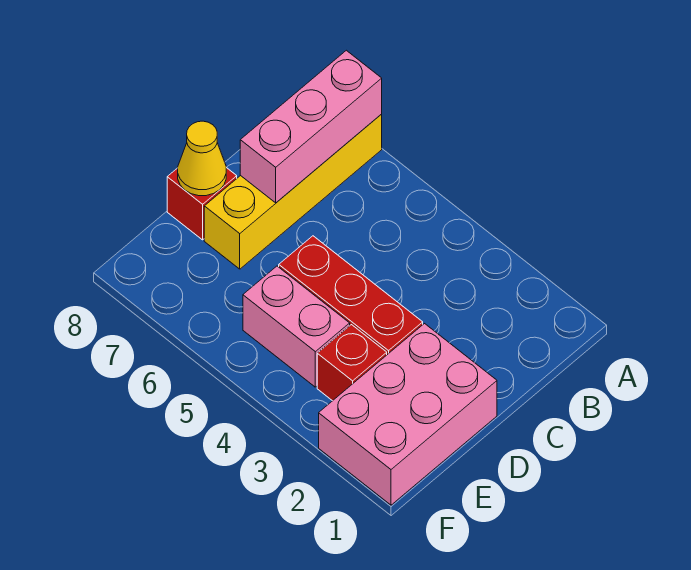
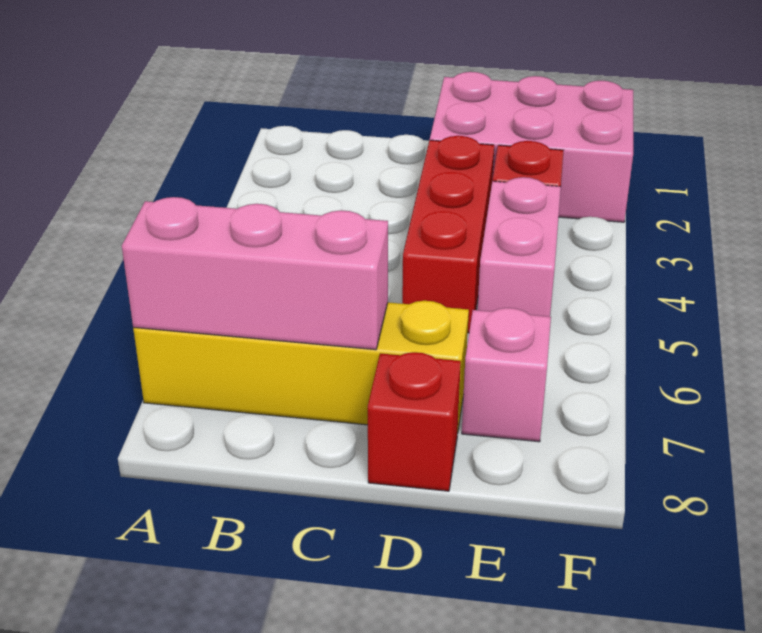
yellow cone D8 level 2 -> none
none -> pink brick E7 level 1

